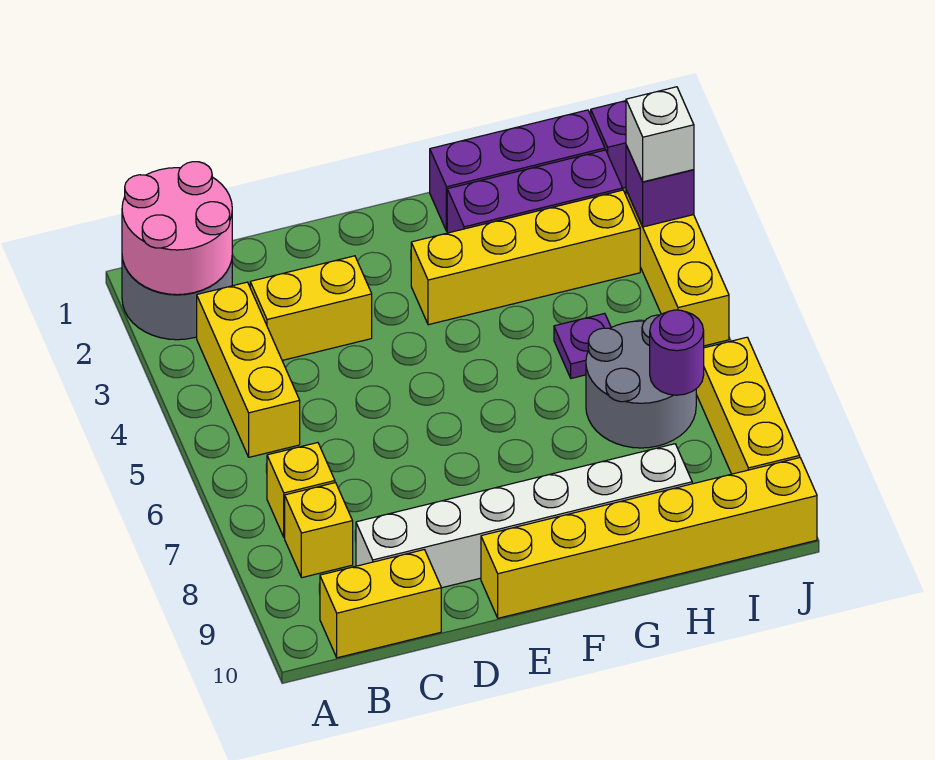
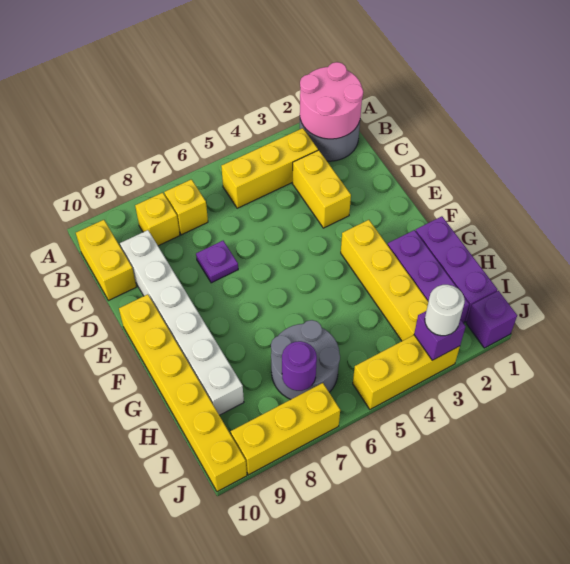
purple plate H5 level 1 -> purple plate D7 level 1
white brick J3 level 3 -> white round brick J3 level 3

